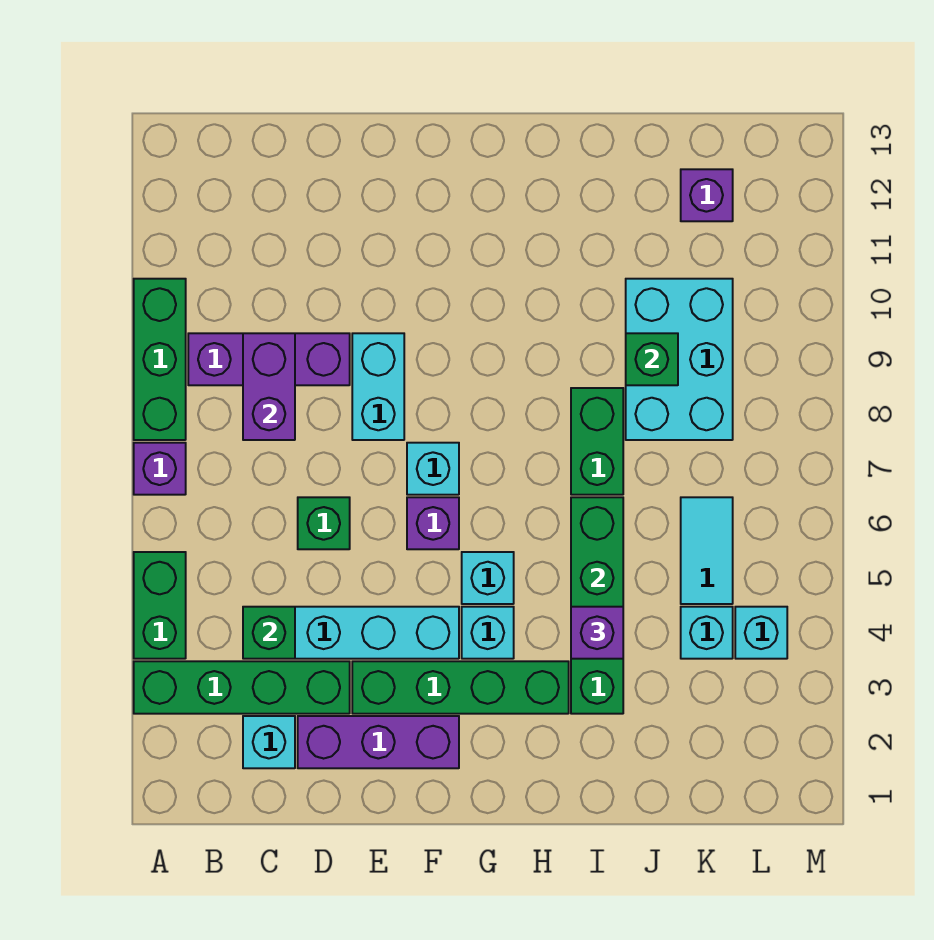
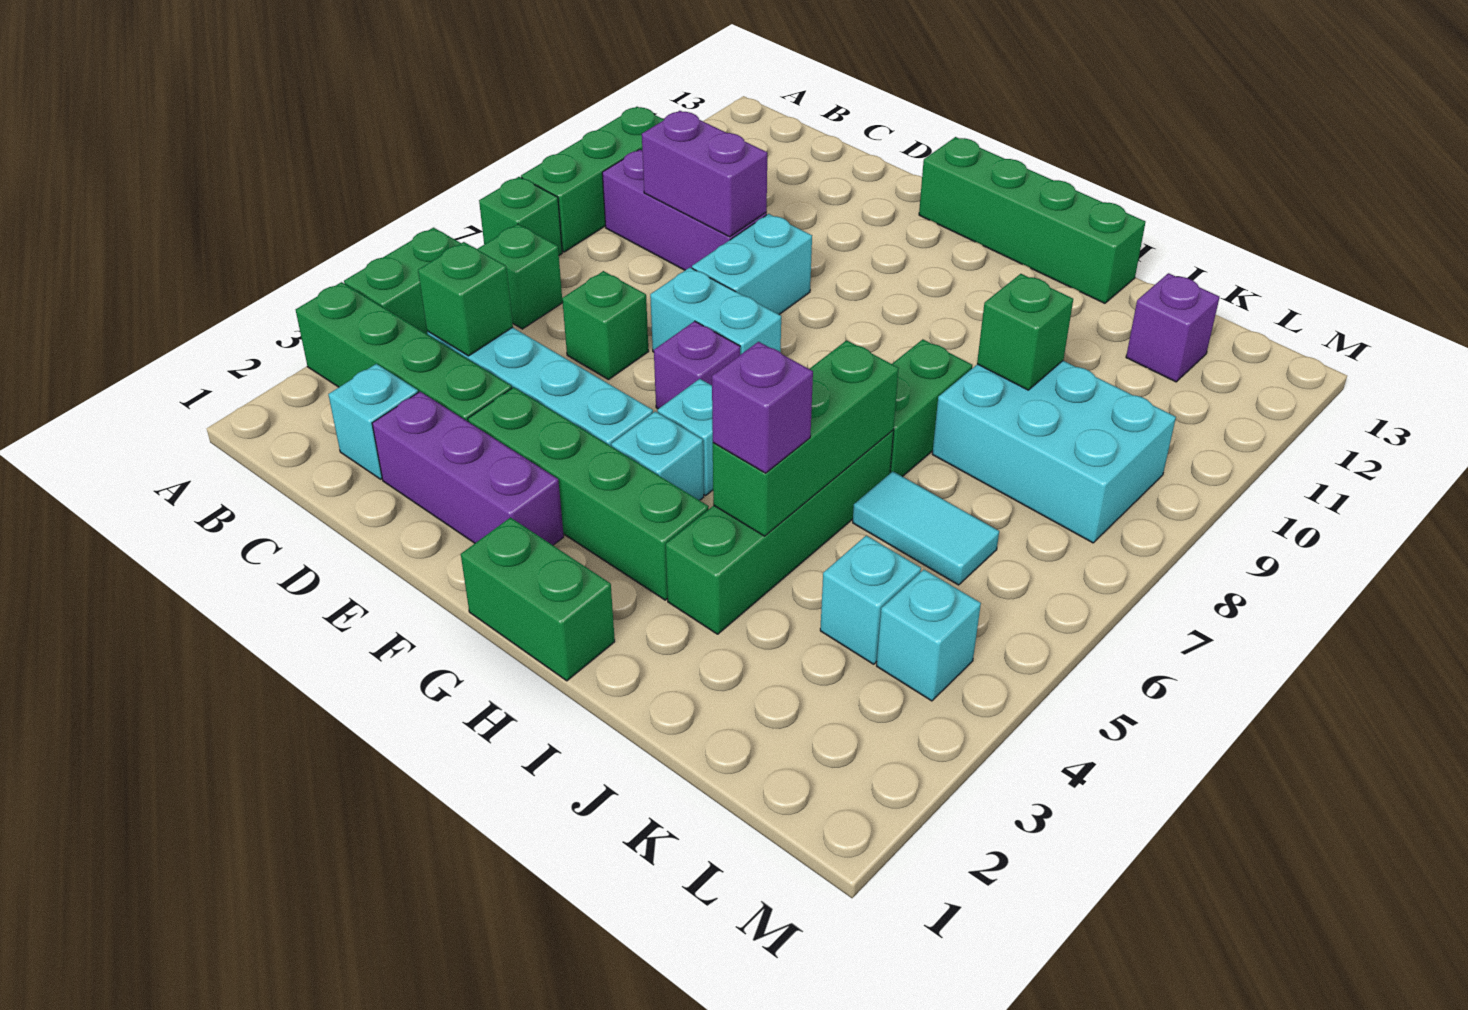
purple brick A7 level 1 -> green brick A7 level 1
none -> green brick B6 level 1
purple brick C8:C9 level 2 -> purple brick C9:D9 level 2
cyan brick F7 level 1 -> cyan brick E7:F7 level 1
none -> green brick F13:I13 level 1
none -> green brick G1:H1 level 1
cyan brick J8:K10 level 1 -> cyan brick J8:L9 level 1
cyan tile K5:K6 level 1 -> cyan tile J6:K6 level 1

